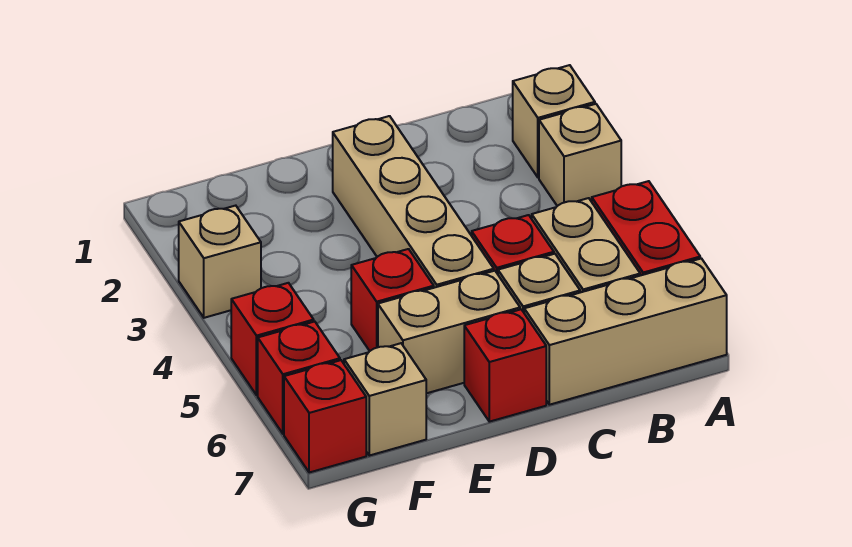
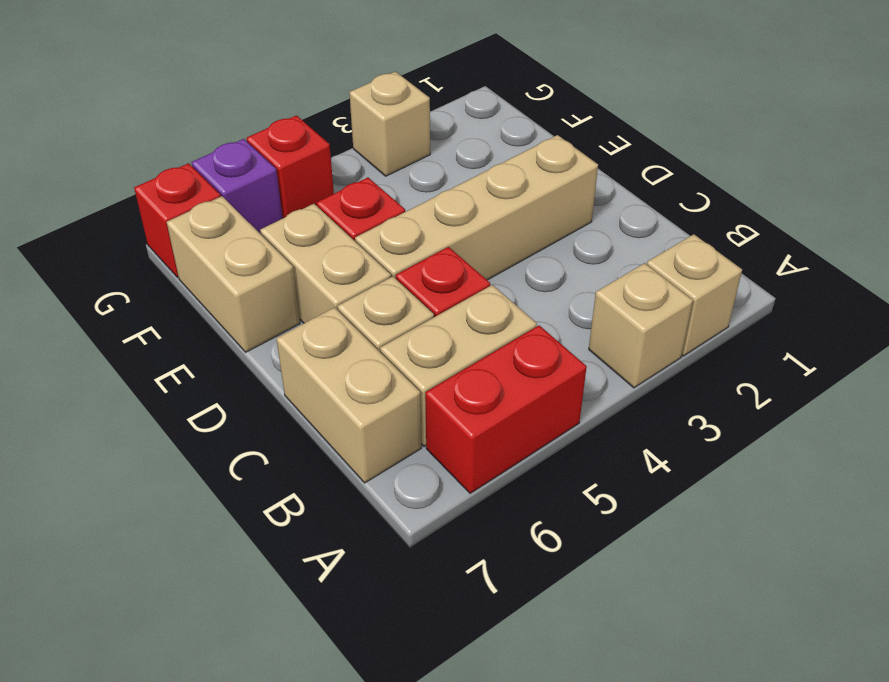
tan brick A7:C7 level 1 -> tan brick B7:C7 level 1
red brick D7 level 1 -> none
tan brick F7 level 1 -> tan brick E7:F7 level 1
red brick G6 level 1 -> purple brick G6 level 1

